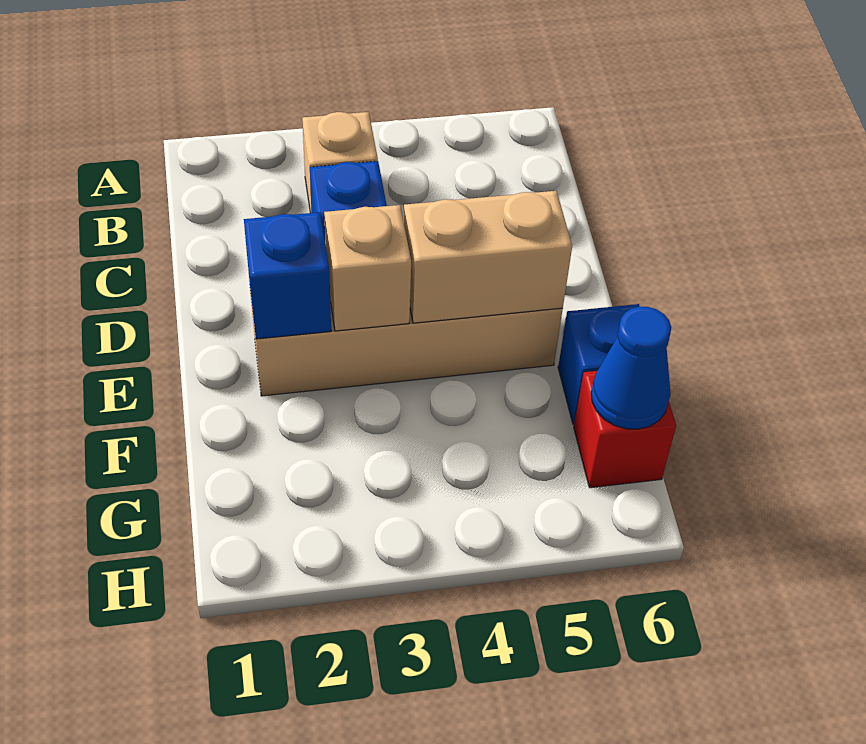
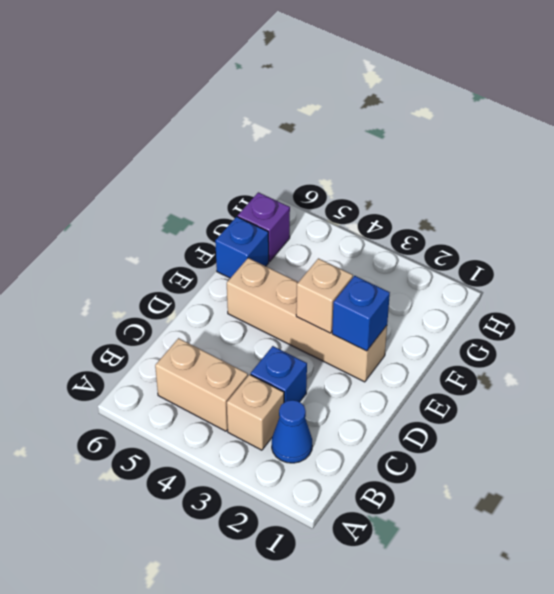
tan brick E4:E5 level 2 -> tan brick B4:B5 level 1
red brick G6 level 1 -> purple brick G6 level 1
blue cone G6 level 2 -> blue cone B2 level 1

